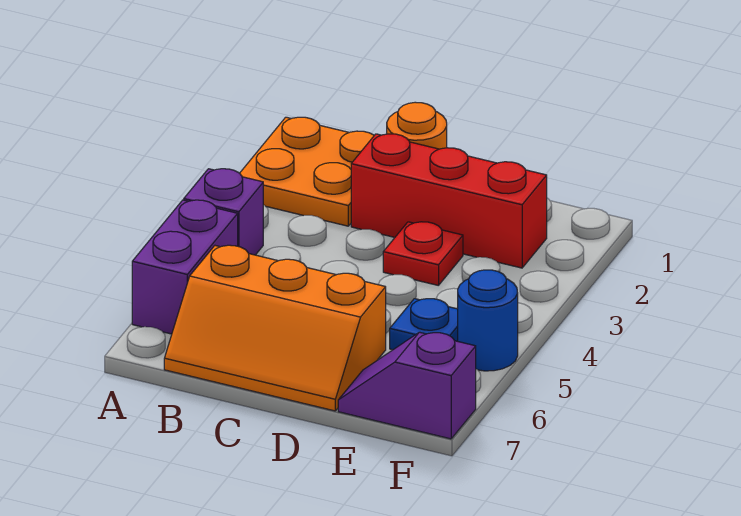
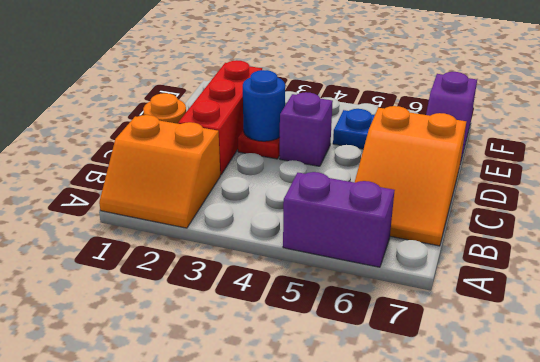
orange plate A1:B2 level 1 -> orange slope A1:B2 level 1 top B
purple brick A4 level 1 -> purple brick D4 level 1
orange slope B6:D7 level 1 top 6 -> orange slope B6:D7 level 1 top D
blue round brick F5 level 1 -> blue round brick D3 level 2

